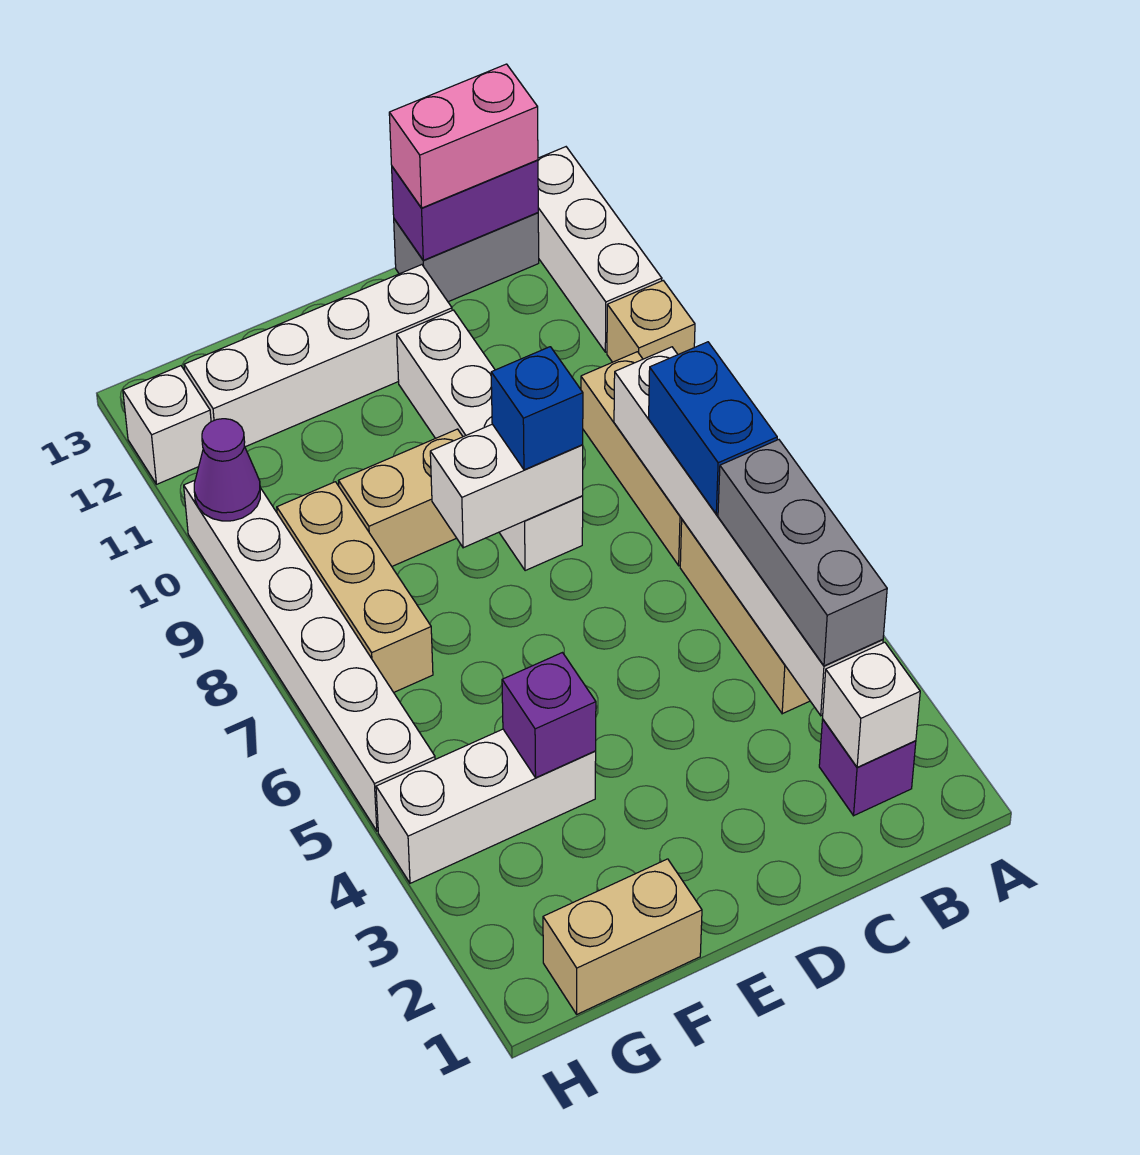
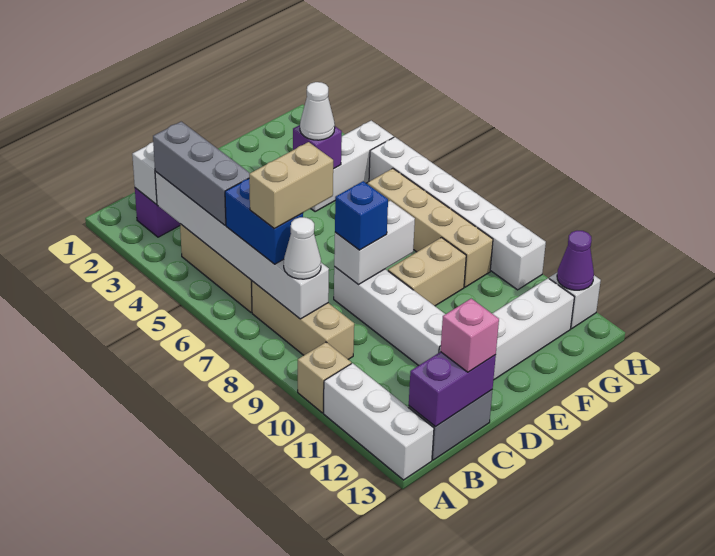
none -> white cone B8 level 3
pink brick B13:C13 level 3 -> pink brick C13 level 3
tan brick F1:G1 level 1 -> tan brick B7:C7 level 4
none -> white cone F4 level 3
tan brick G7:G9 level 1 -> tan brick G6:G9 level 1
purple cone H10 level 2 -> purple cone H12 level 2

